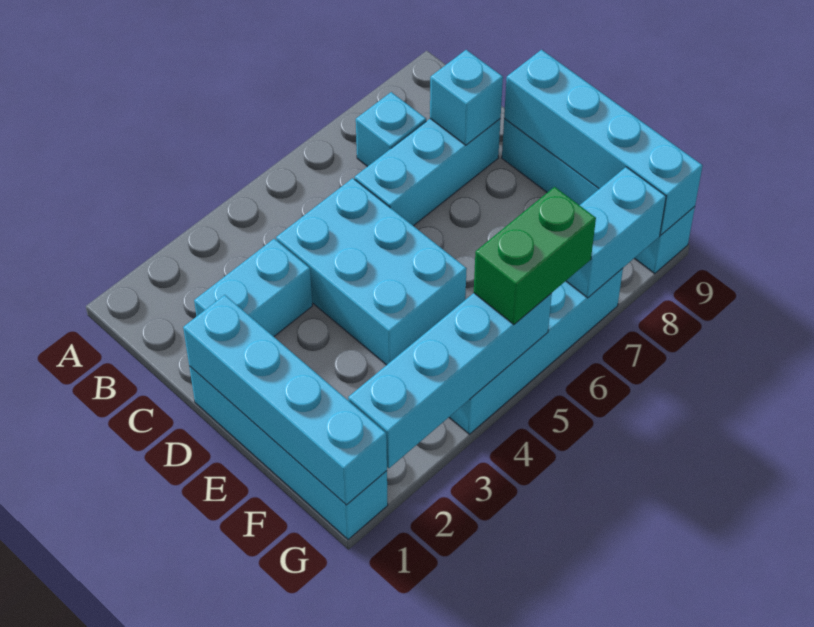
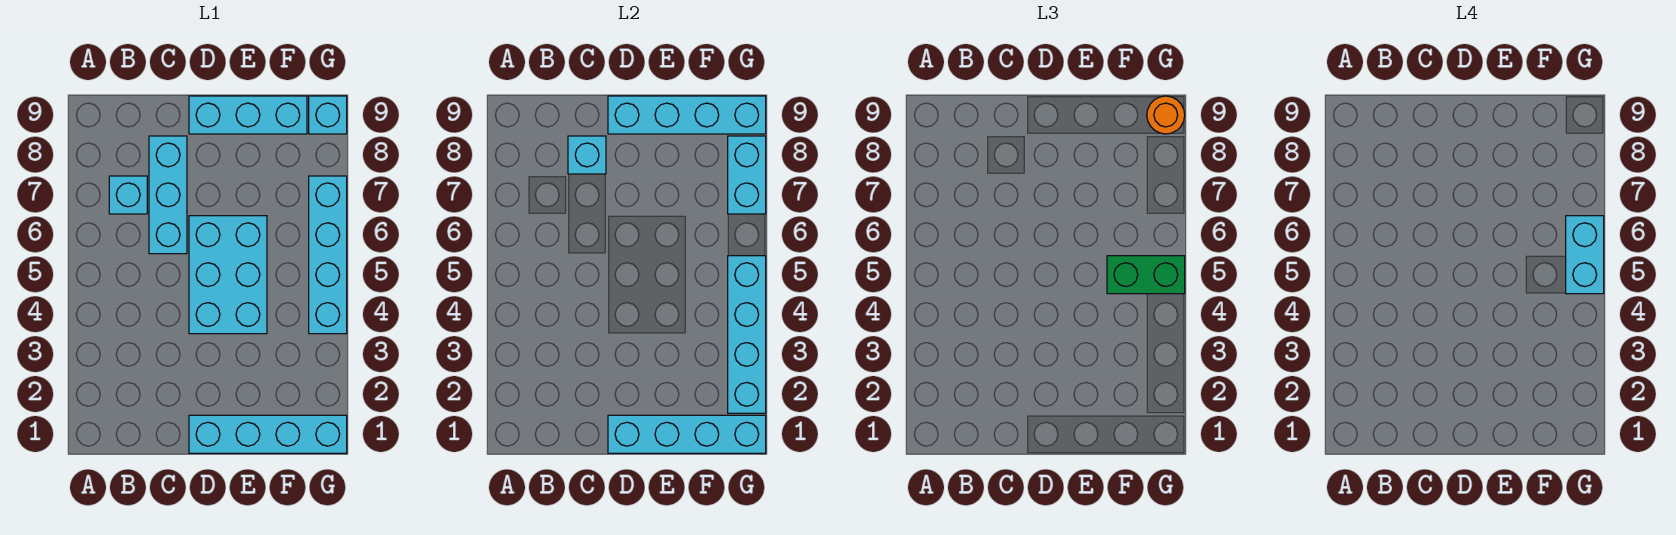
cyan brick C2:C3 level 1 -> cyan brick G5:G6 level 4
cyan brick C4:E5 level 1 -> cyan brick D4:E6 level 1
green brick G5:G6 level 3 -> green brick F5:G5 level 3
none -> orange round brick G9 level 3

